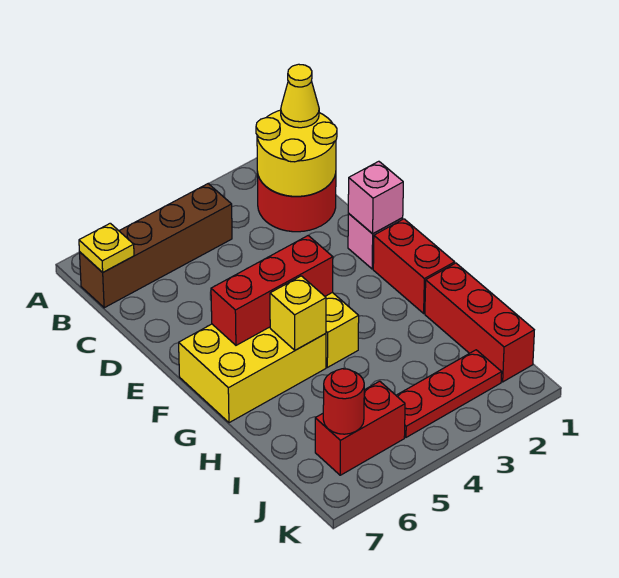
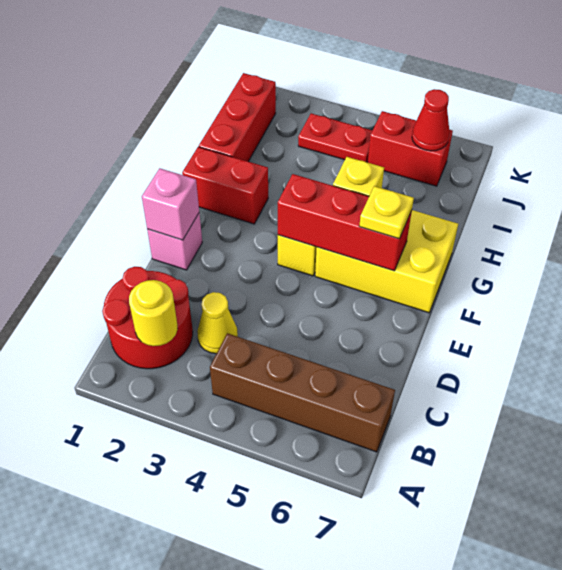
yellow round brick B1:C2 level 2 -> yellow round brick B2 level 2
yellow cone B1 level 3 -> yellow cone C3 level 1
yellow plate B7 level 2 -> yellow plate F6 level 3
red brick F1:G1 level 1 -> red brick G1:G2 level 1
red plate J2:J4 level 1 -> red plate J3:J4 level 1
red round brick J6 level 2 -> red cone J6 level 2

